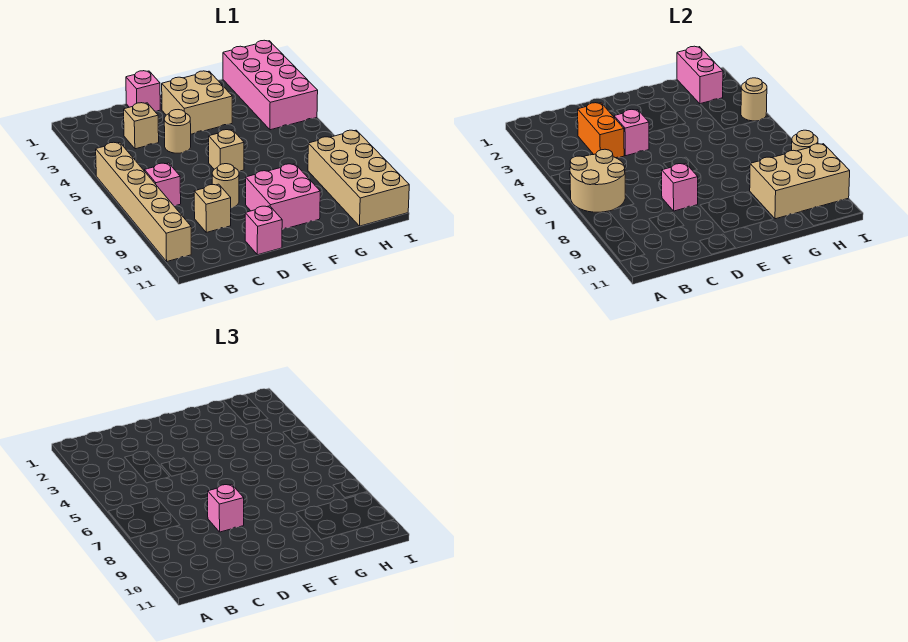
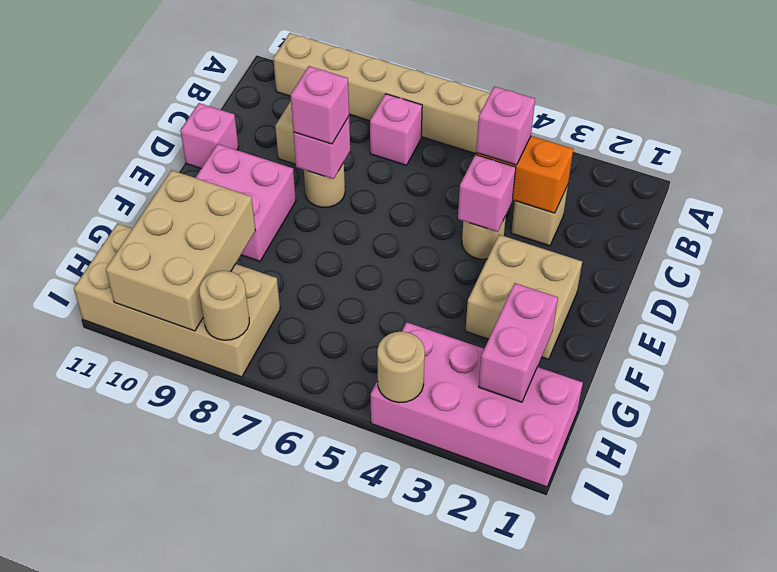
tan round brick A6:B7 level 2 -> none
pink brick D1 level 1 -> pink brick C4 level 3
tan brick E6 level 1 -> none
pink brick H1:H2 level 2 -> pink brick G2:H2 level 2

